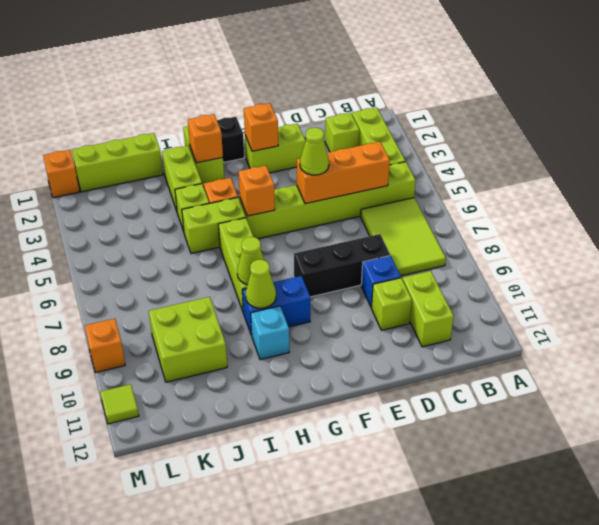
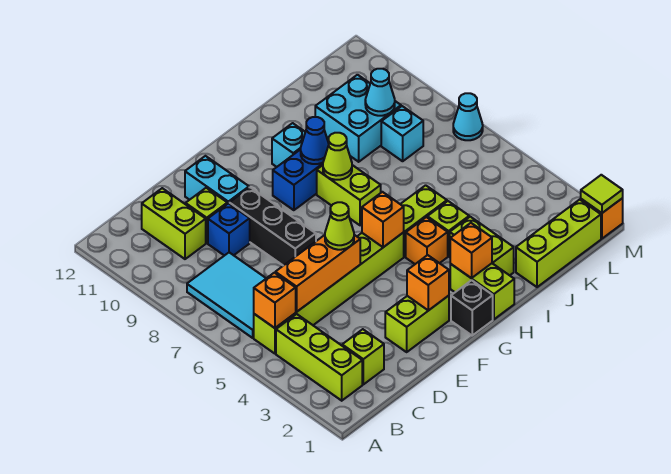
lime tile B6:C8 level 1 -> cyan tile B6:C8 level 1
black brick D8:F8 level 1 -> black brick E7:E9 level 1
none -> cyan brick E10:E11 level 1
lime brick H6:H8 level 1 -> lime brick H7:H8 level 1
lime cone H9 level 2 -> blue cone H9 level 2
lime brick J9:K10 level 1 -> cyan brick J9:K10 level 1
none -> cyan brick K8 level 1
none -> cyan cone K9 level 2
none -> cyan cone M7 level 1
orange brick M9 level 1 -> orange brick B5 level 2
lime tile M11 level 1 -> lime tile M1 level 2

